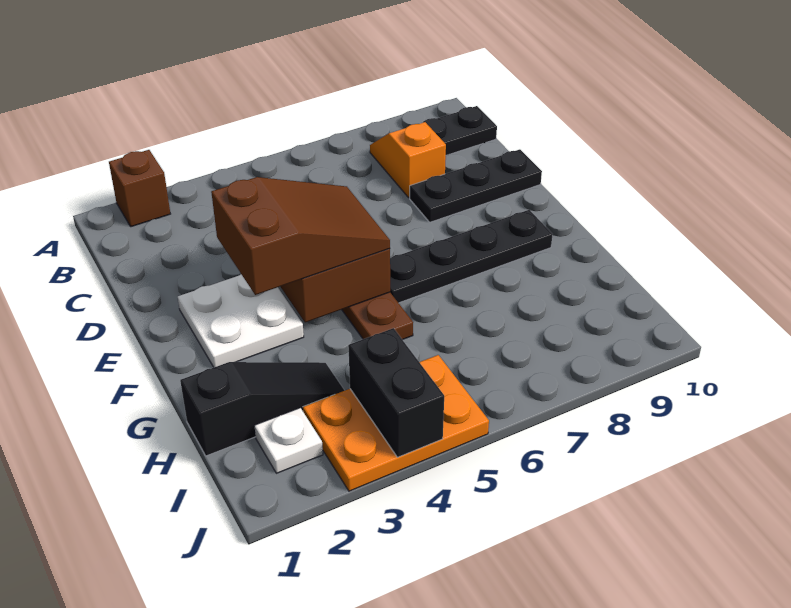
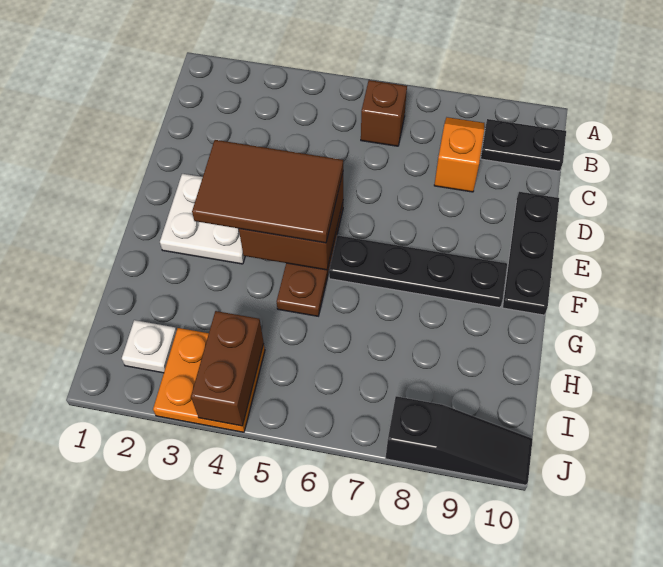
brown brick A2 level 1 -> brown brick B6 level 1
black plate D8:D10 level 1 -> black plate D10:F10 level 1
brown slope E3:F5 level 3 top 3 -> brown tile E3:F5 level 3
black slope H1:H3 level 1 top 1 -> black slope J8:J10 level 1 top 8
orange plate I3:J5 level 1 -> orange plate I3:J4 level 1
black brick I4:J4 level 2 -> brown brick I4:J4 level 2

